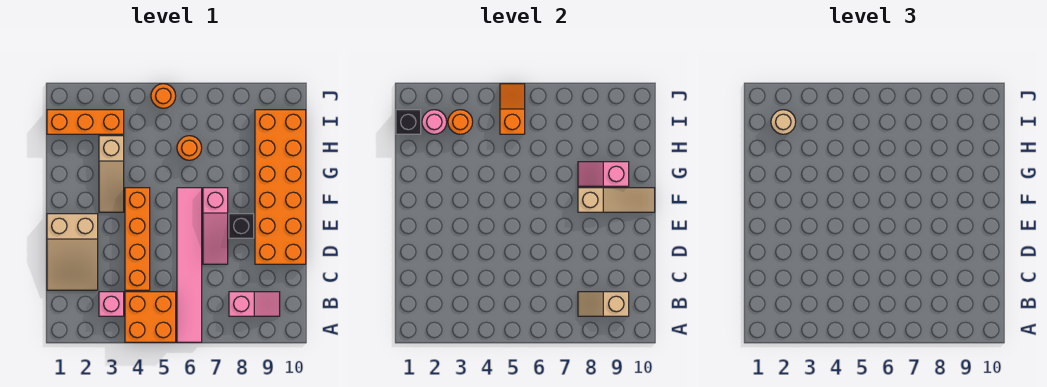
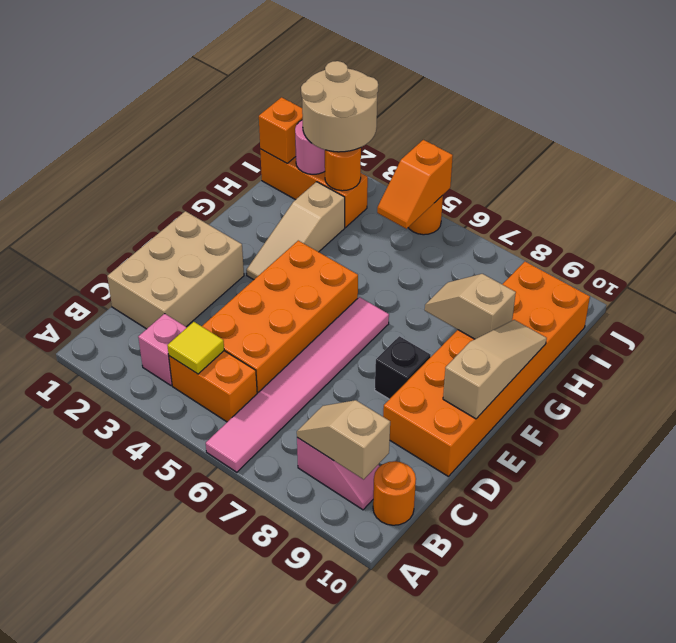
orange brick A4:B5 level 1 -> orange brick B4:B5 level 1
none -> yellow tile B4 level 2
tan slope C1:E2 level 1 top E -> tan brick C1:E2 level 1
orange brick C4:F4 level 1 -> orange brick C4:F5 level 1
pink slope D7:F7 level 1 top F -> none
tan slope F8:F10 level 2 top 8 -> tan slope E10:G10 level 2 top E
pink slope G8:G9 level 2 top 9 -> tan slope G8:G9 level 2 top 9
orange round brick H6 level 1 -> orange round brick B10 level 1
black brick I1 level 2 -> orange brick I1 level 2
tan round brick I2 level 3 -> tan round brick I2:J3 level 3
orange slope I5:J5 level 2 top I -> orange slope I5:J5 level 2 top J

